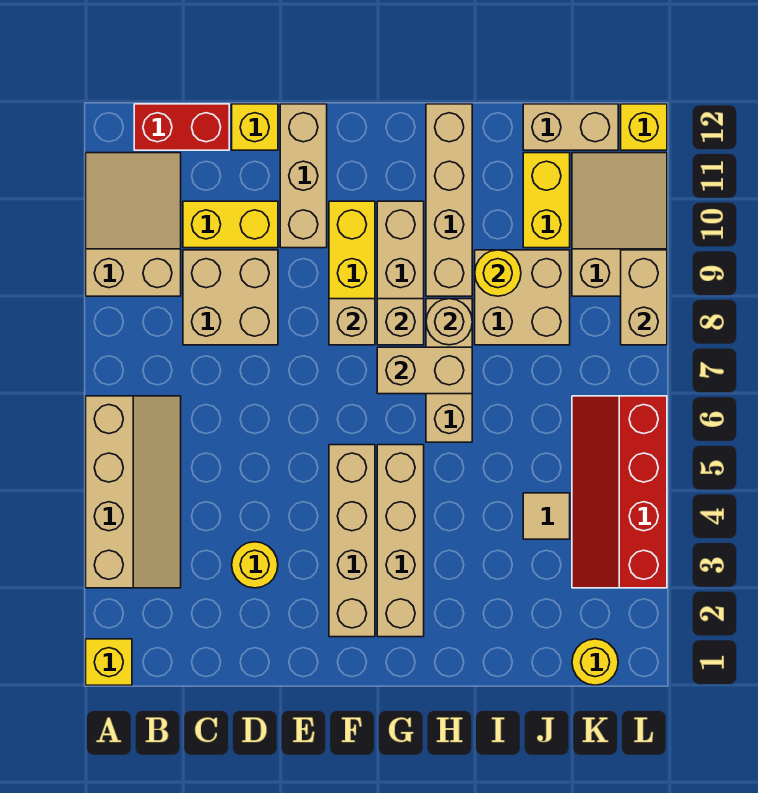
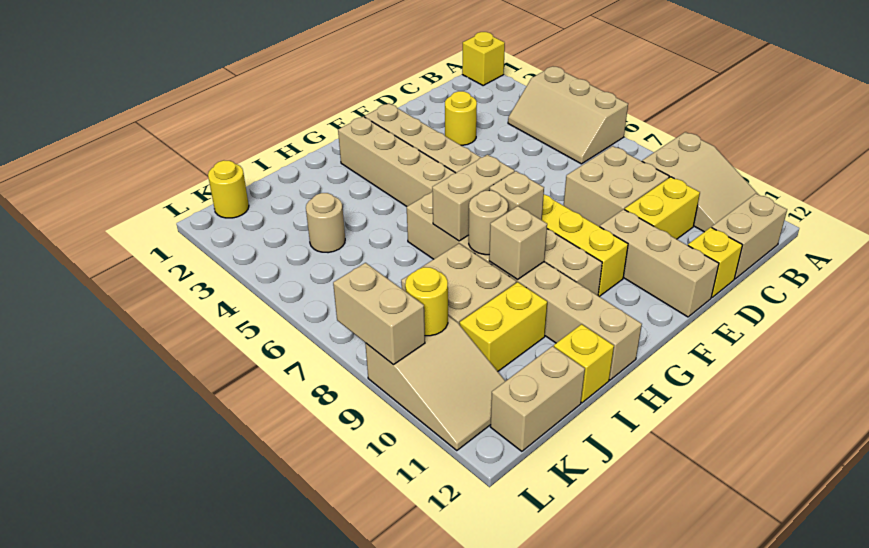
tan slope A3:B6 level 1 top A -> tan slope A4:B6 level 1 top A
red brick B12:C12 level 1 -> tan brick B12:C12 level 1
tan brick F8 level 2 -> tan brick H9 level 2
yellow round brick I9 level 2 -> yellow round brick K9 level 2
tan tile J4 level 1 -> tan round brick J4 level 1
yellow brick J10:J11 level 1 -> yellow brick I10:J10 level 1
red slope K3:L6 level 1 top L -> none
yellow brick L12 level 1 -> yellow brick I12 level 1

